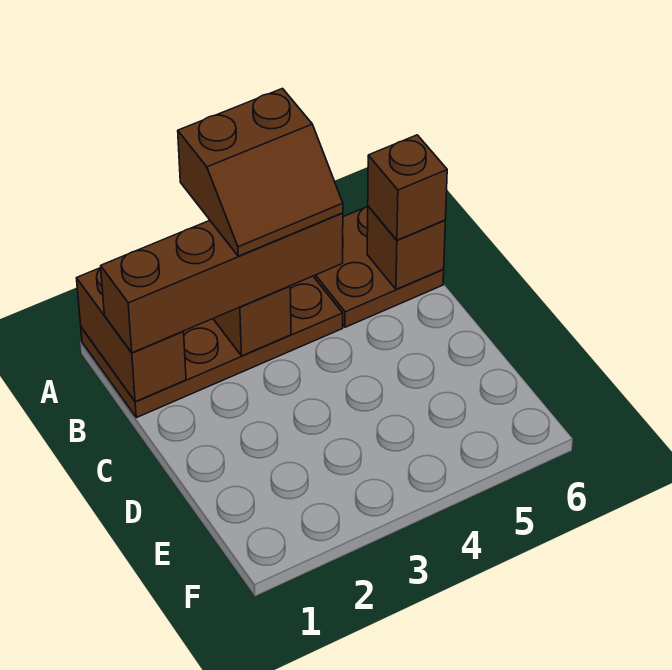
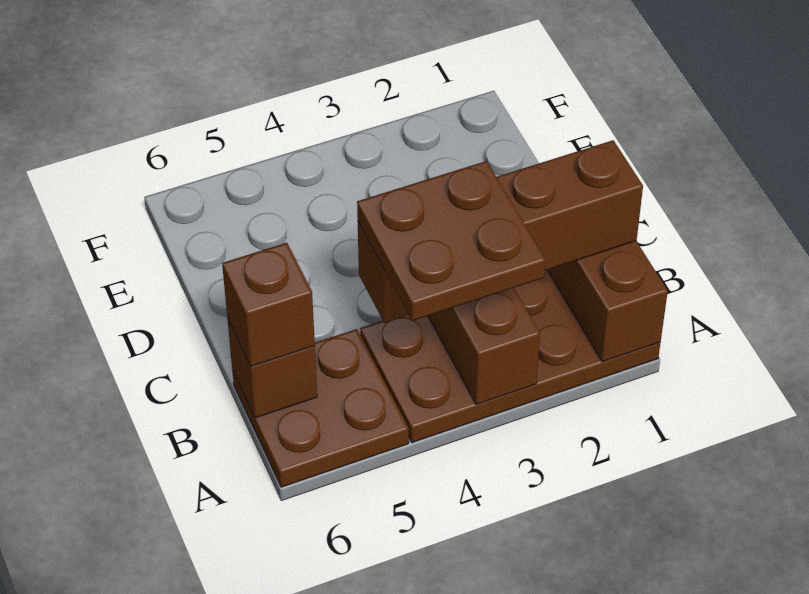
brown slope A3:B4 level 4 top A -> brown plate A3:B4 level 4

